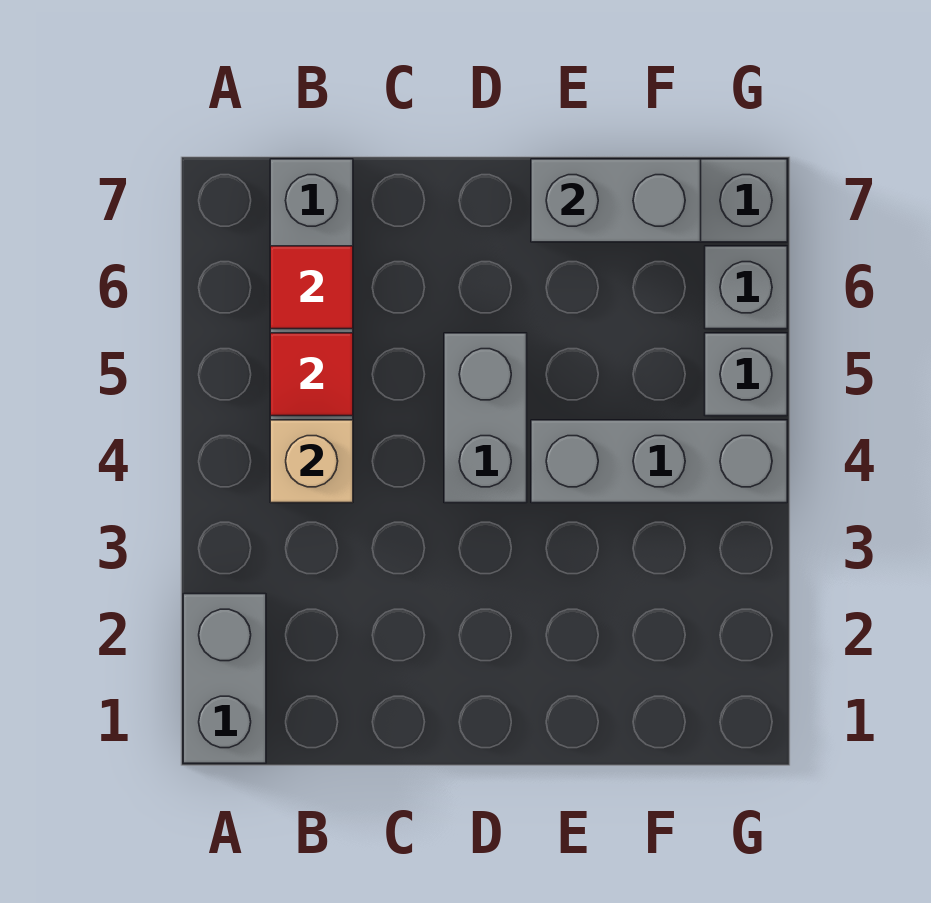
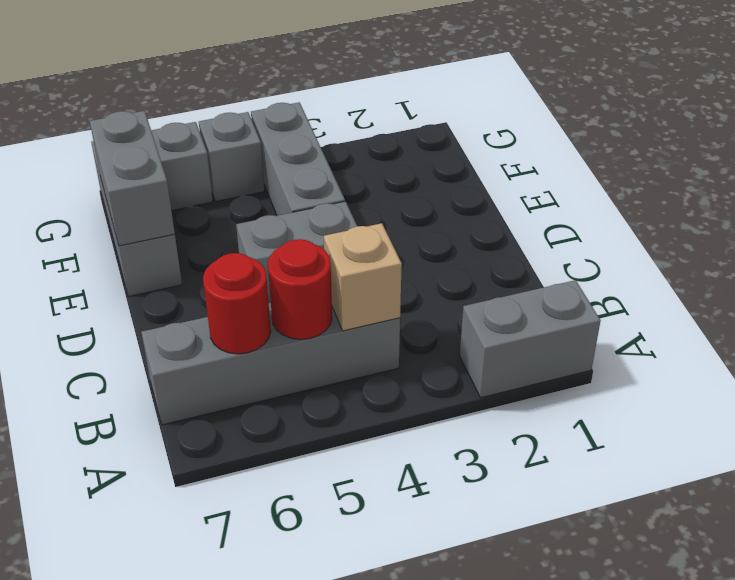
red tile B5 level 2 -> red round brick B5 level 2
red tile B6 level 2 -> red round brick B6 level 2

